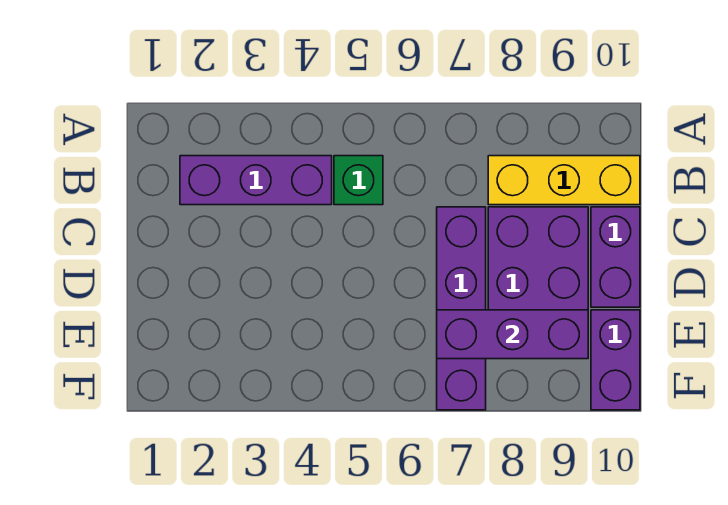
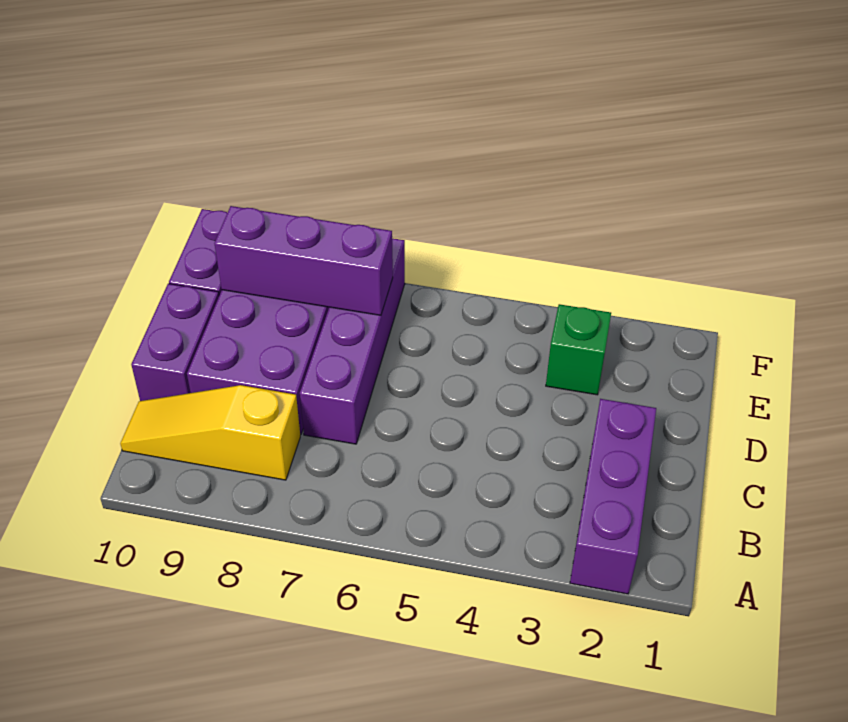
purple brick B2:B4 level 1 -> purple brick A2:C2 level 1
green brick B5 level 1 -> green brick E3 level 1
yellow brick B8:B10 level 1 -> yellow slope B8:B10 level 1 top 8

